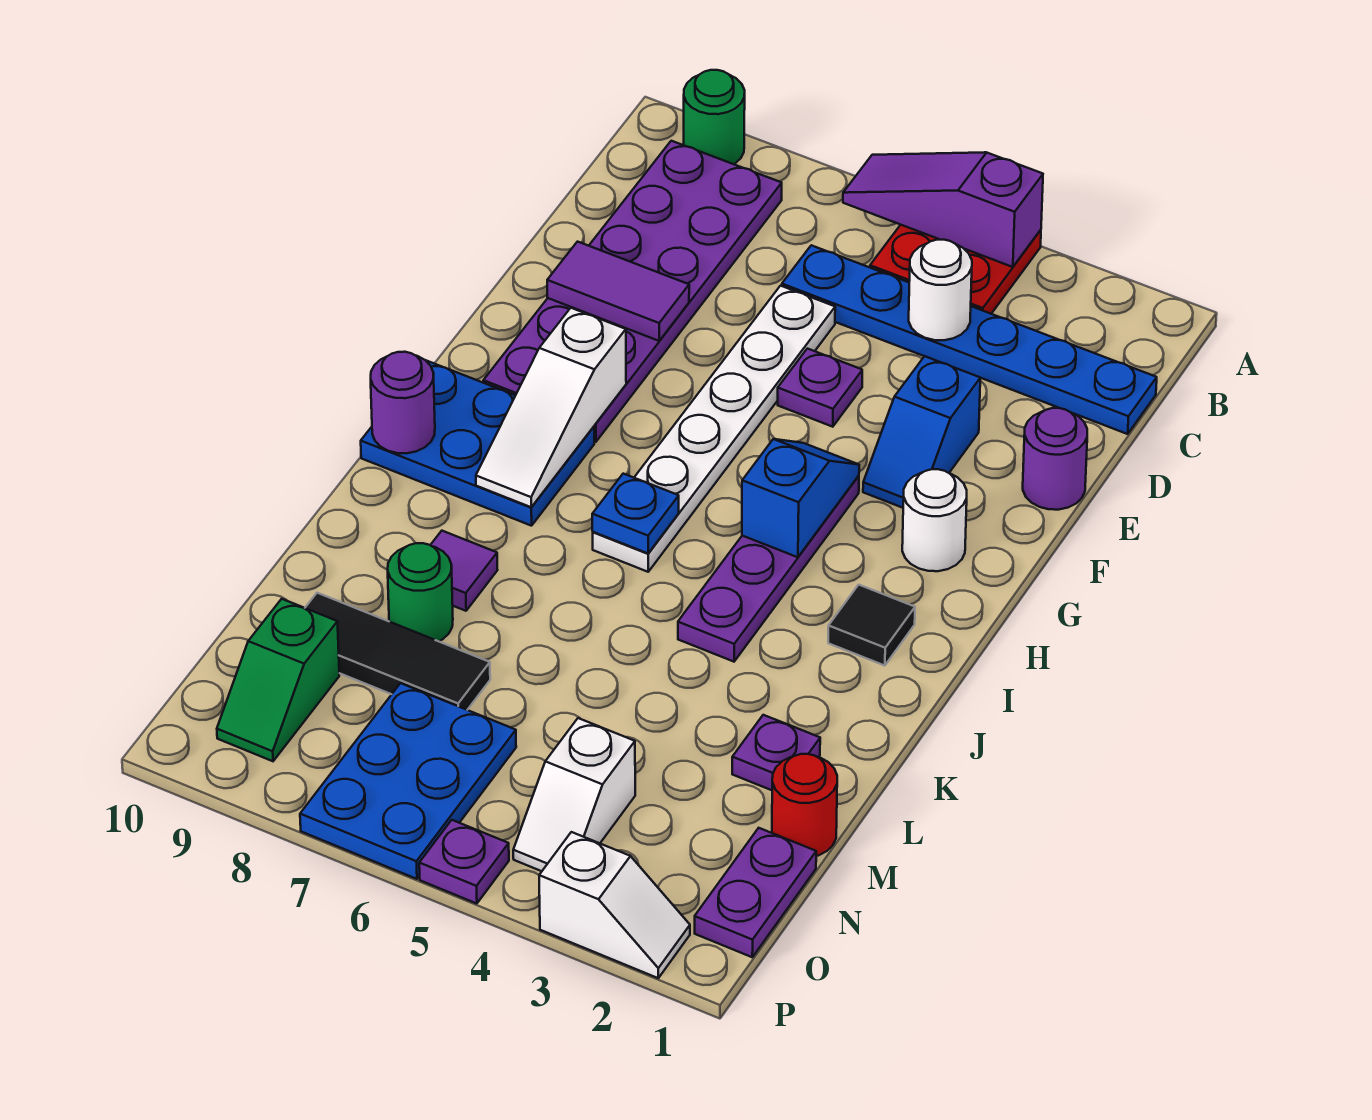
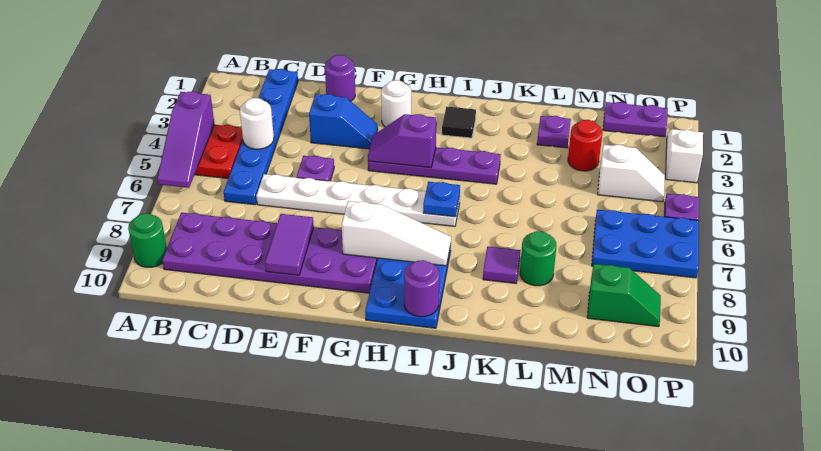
blue slope G4:H4 level 2 top H -> purple slope G4:H4 level 2 top H
red round brick M1 level 1 -> red round brick M3 level 1
black tile M7:M9 level 1 -> none

